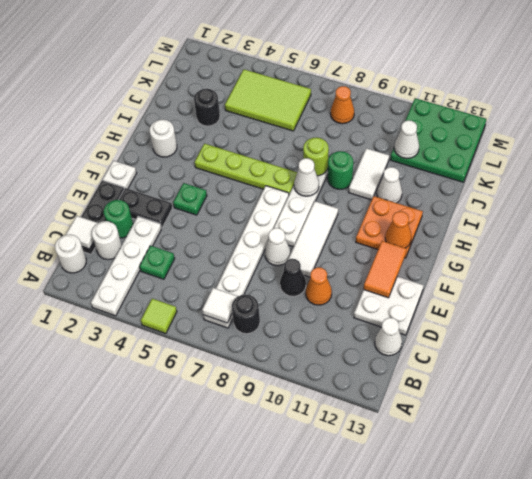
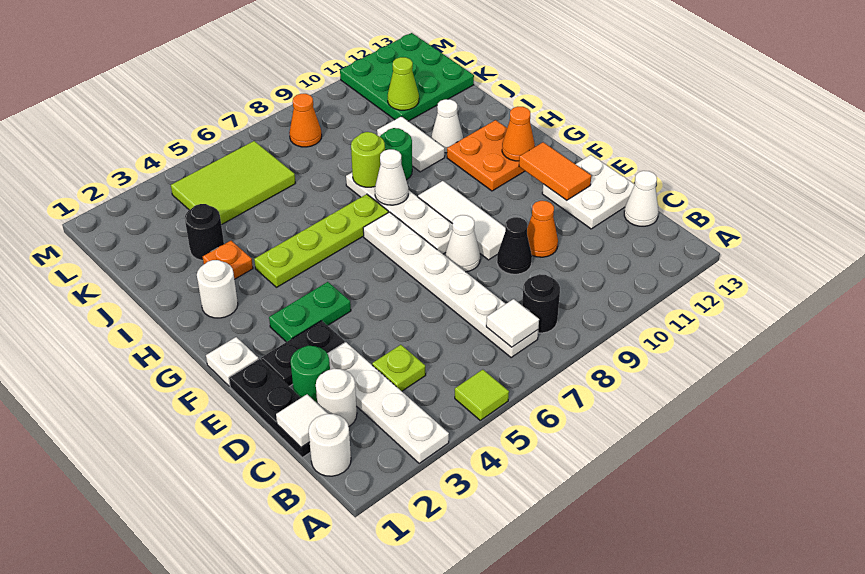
green plate C4 level 1 -> lime plate C4 level 1
green plate F4 level 1 -> green plate F3:F4 level 1
none -> orange plate I3 level 1
white cone K11 level 2 -> lime cone K11 level 2

